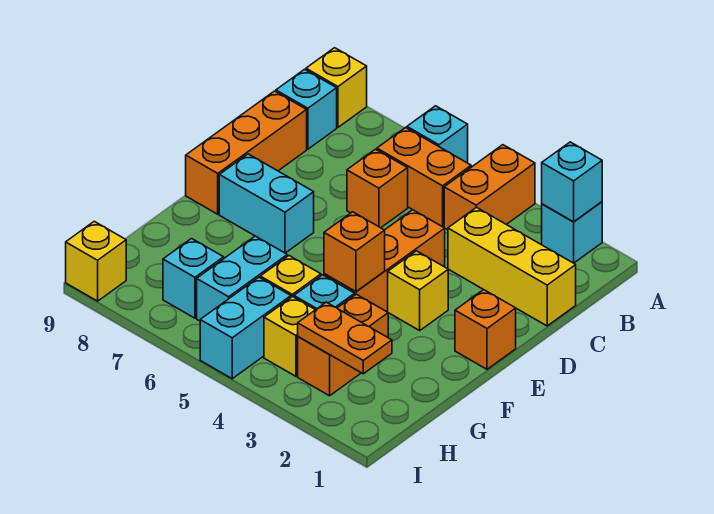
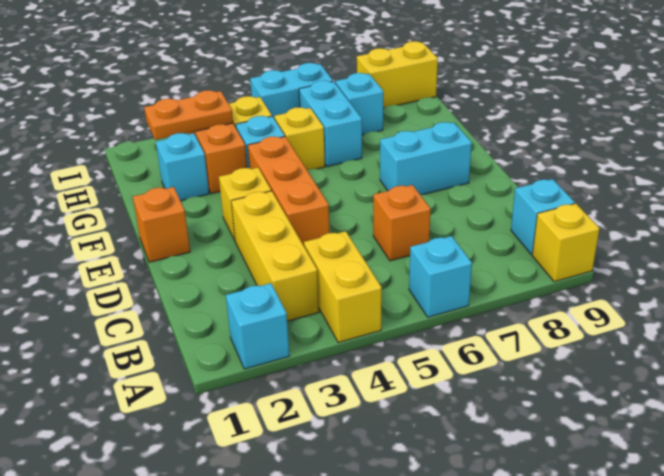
cyan brick A2 level 2 -> cyan brick G2 level 1
orange brick A4:B4 level 1 -> yellow brick A4:B4 level 1
orange brick B5:B6 level 1 -> none
yellow brick C1:C3 level 1 -> yellow brick B3:D3 level 1
orange brick C9:E9 level 1 -> none
orange brick F4 level 2 -> none
cyan brick H5:I5 level 1 -> cyan brick I5:I6 level 1
yellow brick I9 level 1 -> yellow brick I8:I9 level 1

